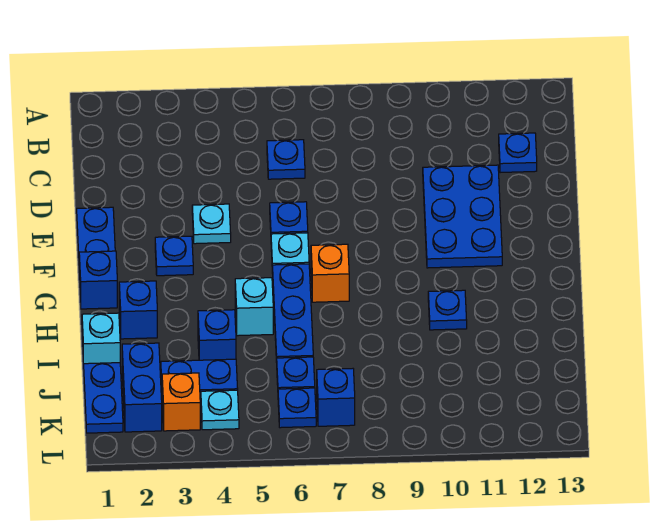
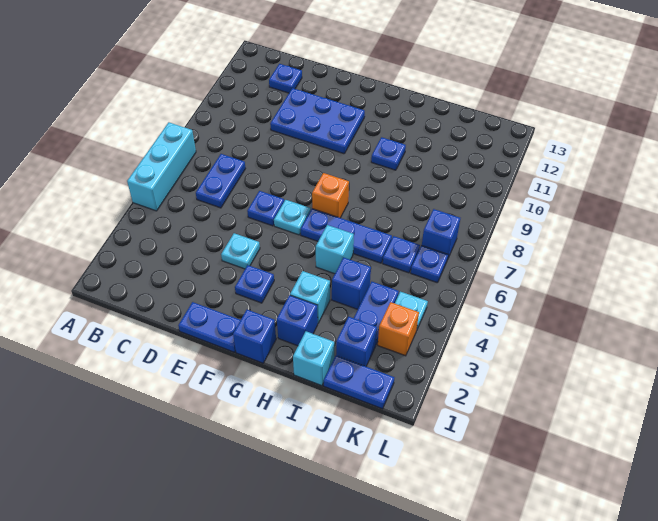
none -> cyan brick A5:A7 level 1
blue plate C6 level 1 -> blue plate C6:C7 level 1
none -> cyan brick H3 level 1
blue brick J2:K2 level 1 -> blue brick J2 level 1

